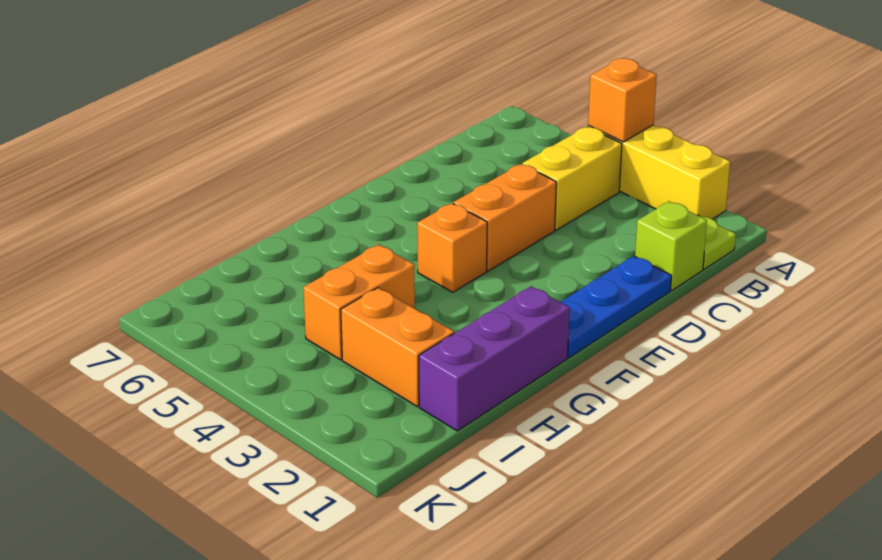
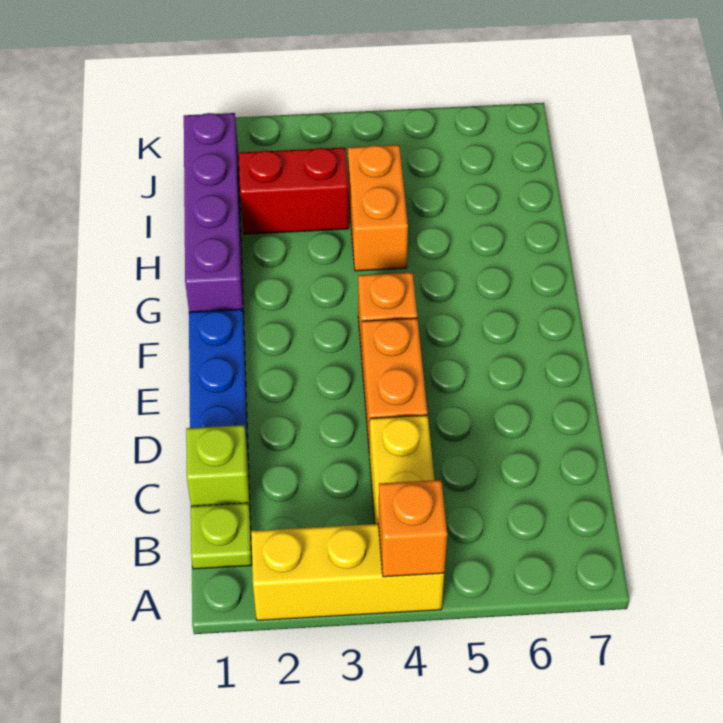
purple brick G1:I1 level 1 -> purple brick G1:J1 level 1
orange brick I2:I3 level 1 -> red brick I2:I3 level 1

